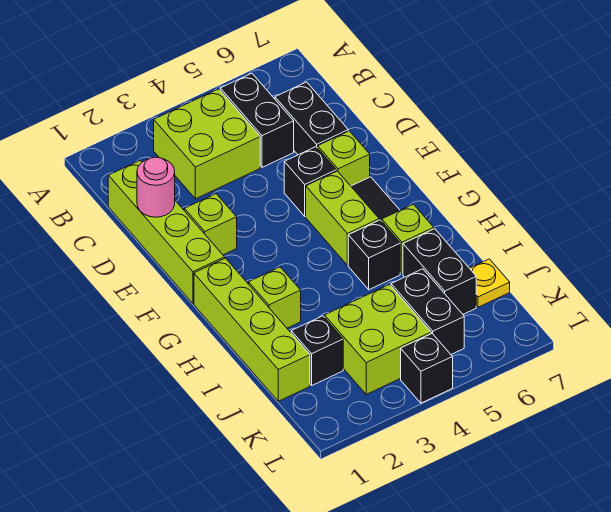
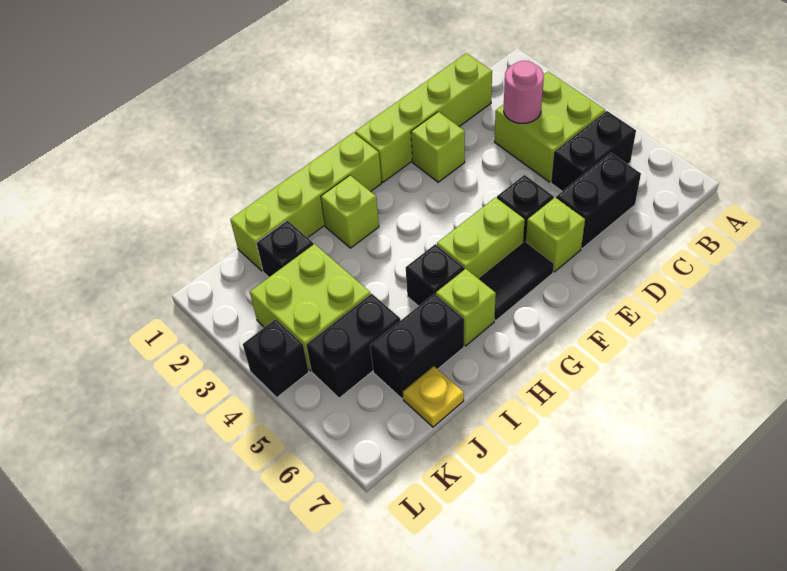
pink round brick D1 level 2 -> pink round brick C3 level 2

